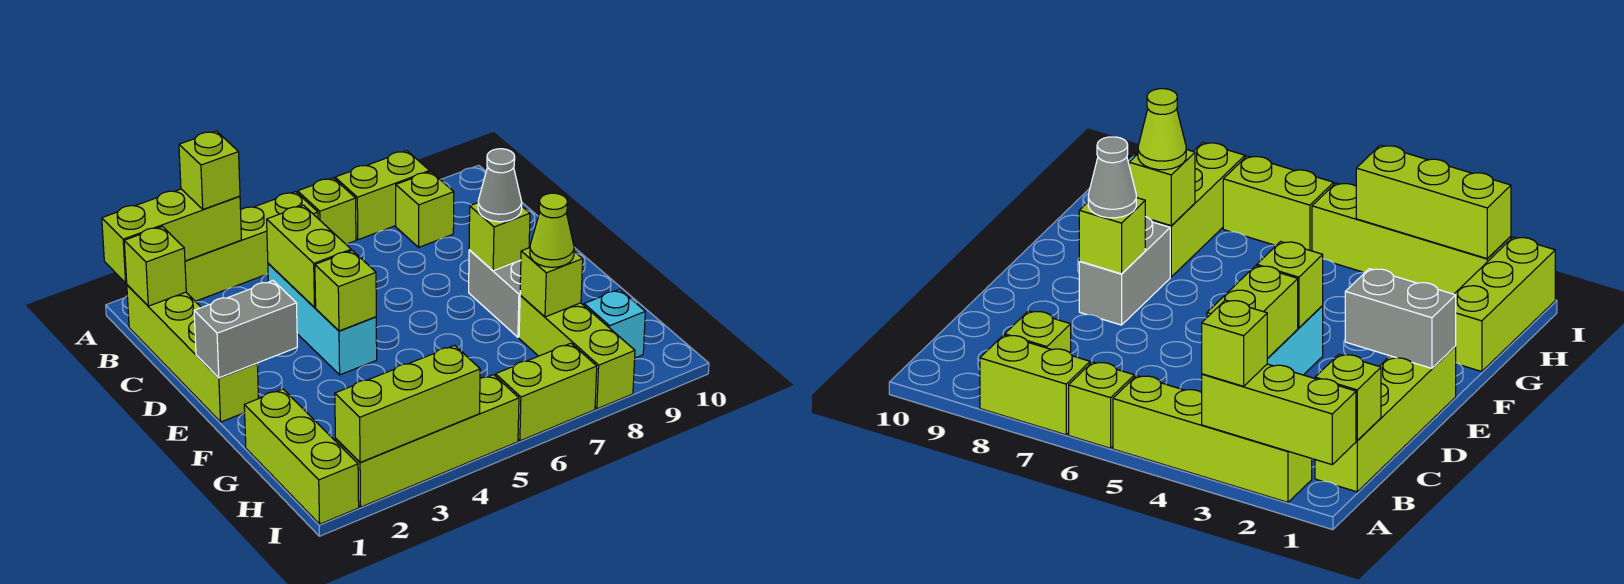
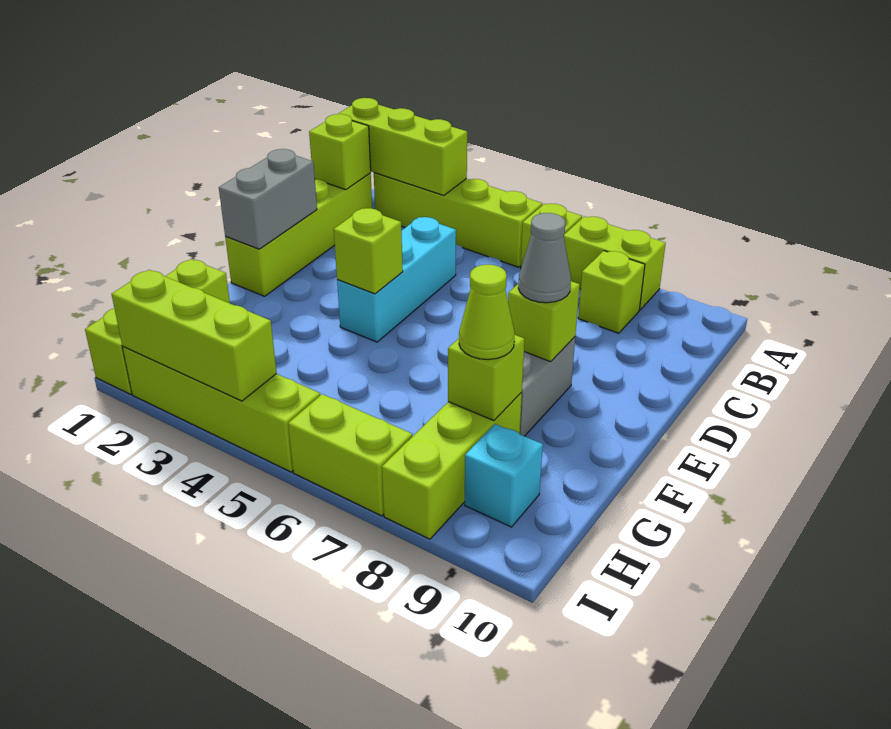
lime brick A3 level 3 -> none
lime brick C4:D4 level 2 -> none
grey brick E1:E2 level 2 -> grey brick D1:E1 level 2

